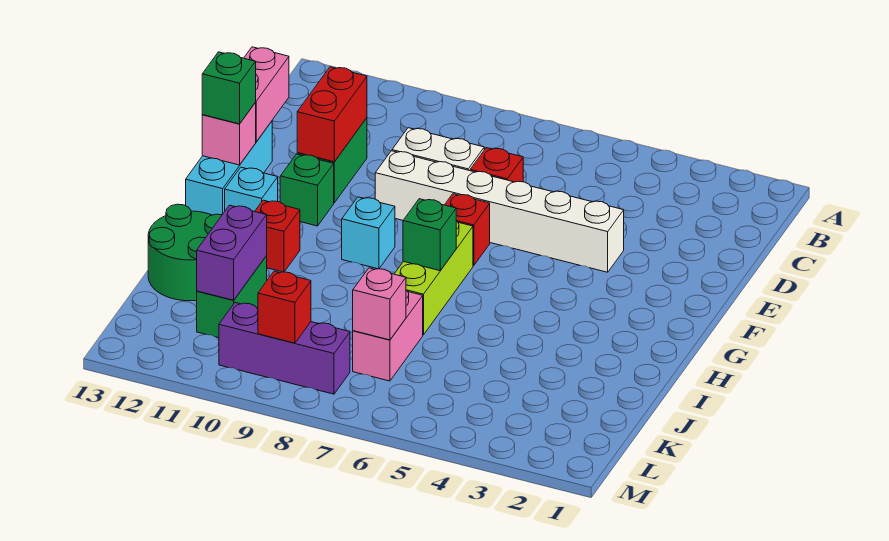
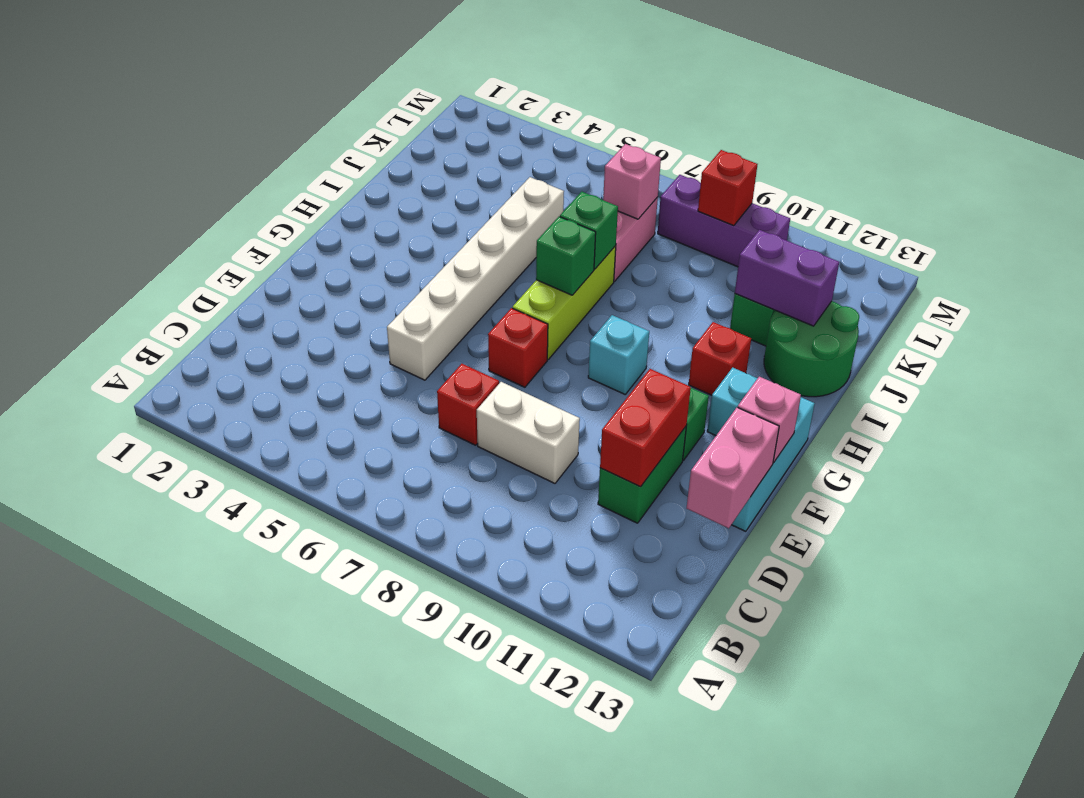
white brick E4:E9 level 1 -> white brick E5:J5 level 1
green brick F13 level 3 -> green brick I7 level 2
purple brick J11:K11 level 2 -> purple brick J11:J12 level 2

